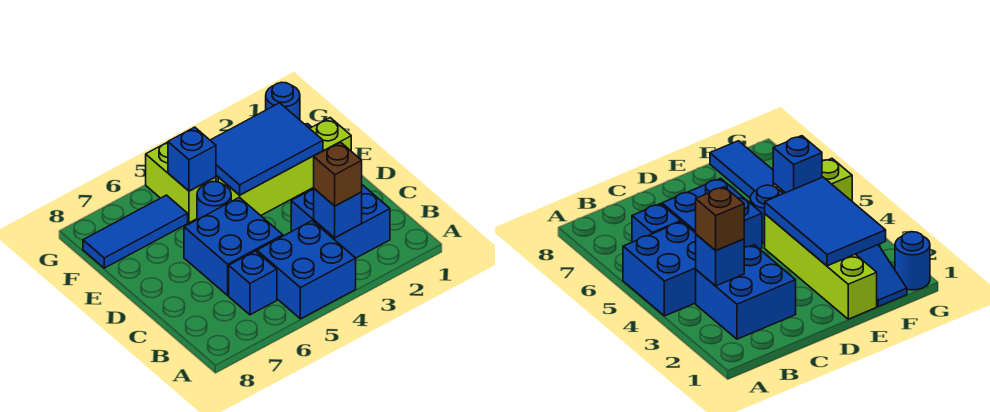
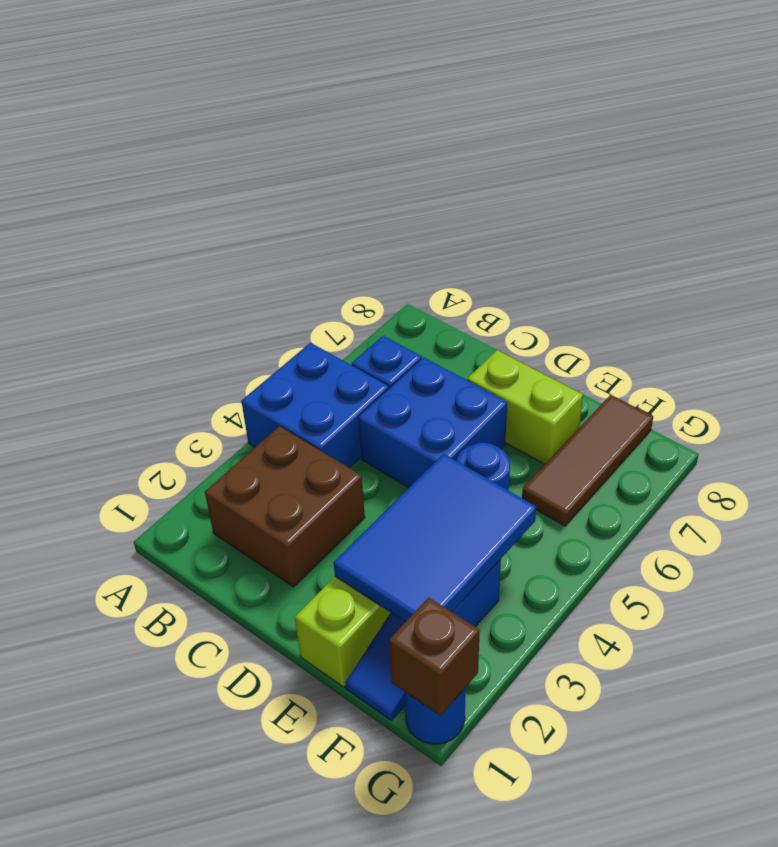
blue brick B2:C3 level 1 -> brown brick B2:C3 level 1
blue brick B3 level 2 -> none
brown brick B3 level 3 -> brown brick G1 level 2
lime brick F5:G5 level 1 -> lime brick D7:E7 level 1
blue brick F5 level 2 -> none
blue tile F6:F8 level 1 -> brown tile F6:F8 level 1

